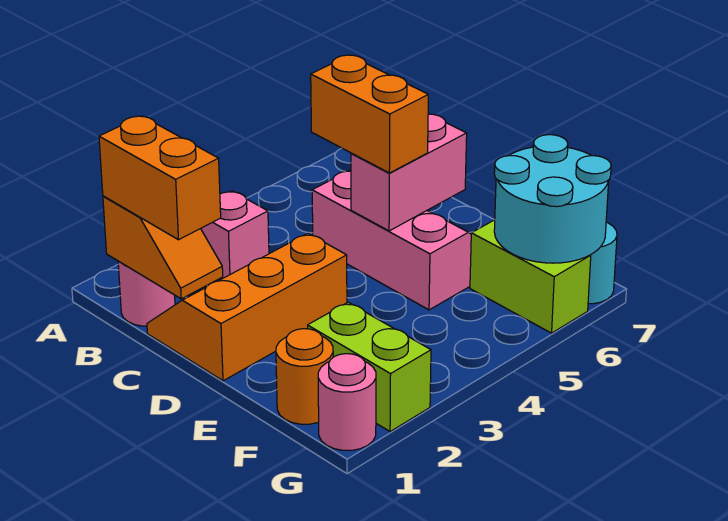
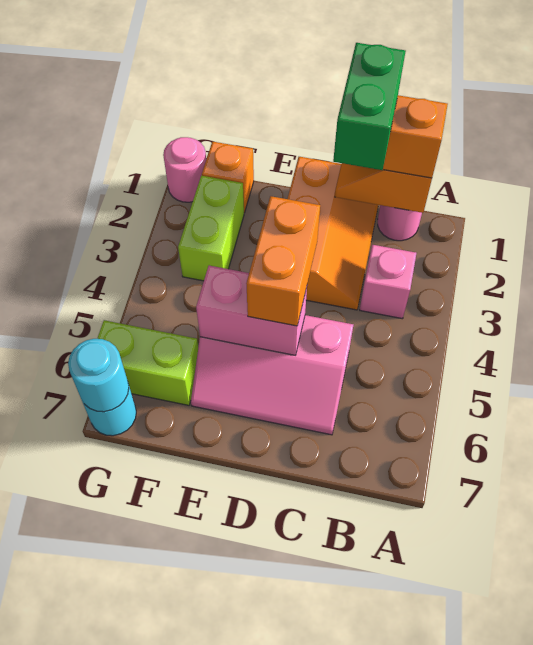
none -> green brick C1:C2 level 4
orange brick C5:D5 level 3 -> orange brick D4:D5 level 3
pink brick D5:D6 level 2 -> pink brick D5:E5 level 2
orange round brick F1 level 1 -> orange brick F1 level 1
lime brick F2:G2 level 1 -> lime brick F2:F3 level 1
cyan round brick F6:G7 level 2 -> cyan round brick G7 level 2

